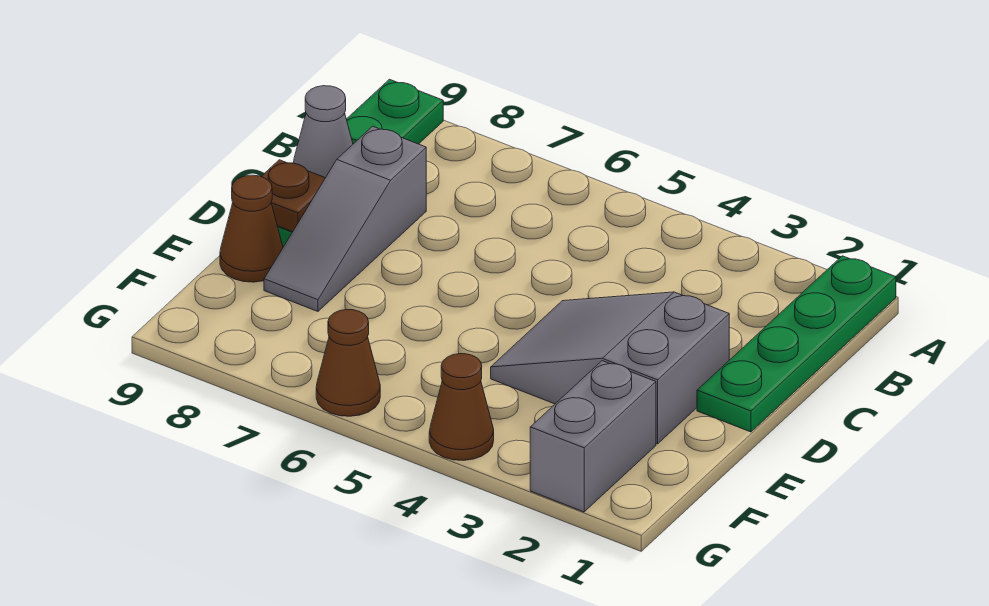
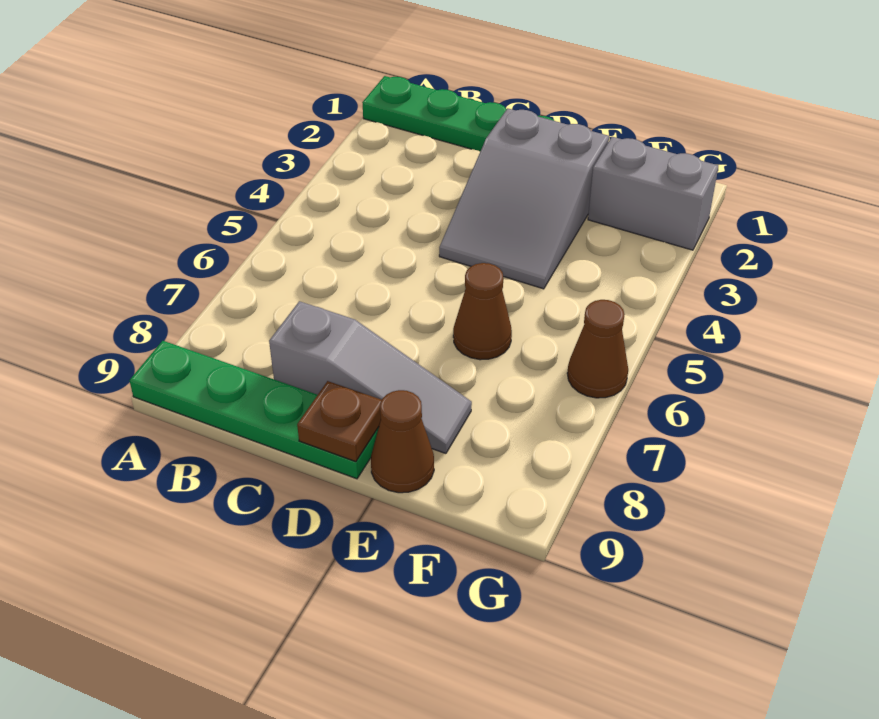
grey cone C9 level 2 -> none
brown cone G4 level 1 -> brown cone E6 level 1

